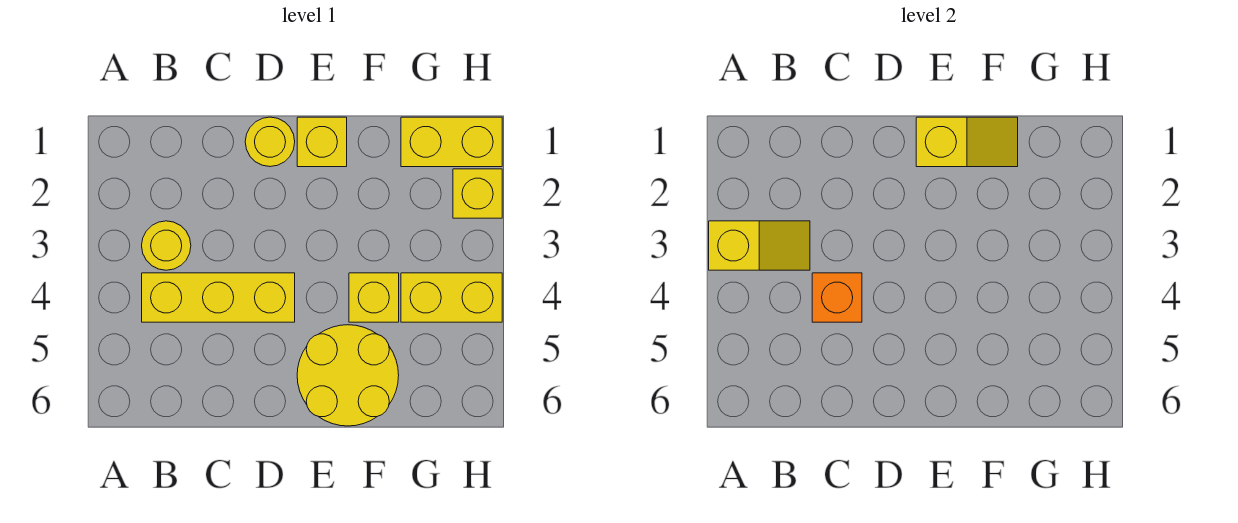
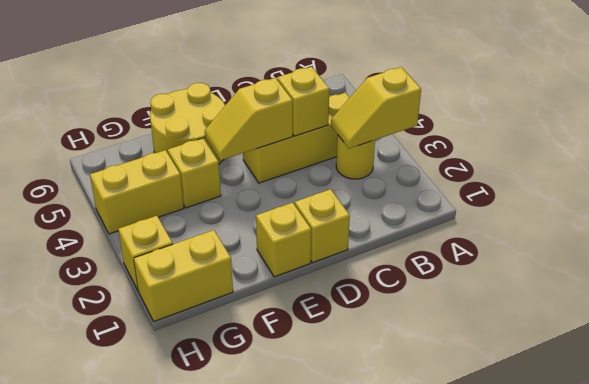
orange brick C4 level 2 -> yellow brick C4 level 2
yellow round brick D1 level 1 -> yellow brick D1 level 1
yellow slope E1:F1 level 2 top E -> yellow slope D4:E4 level 2 top D

